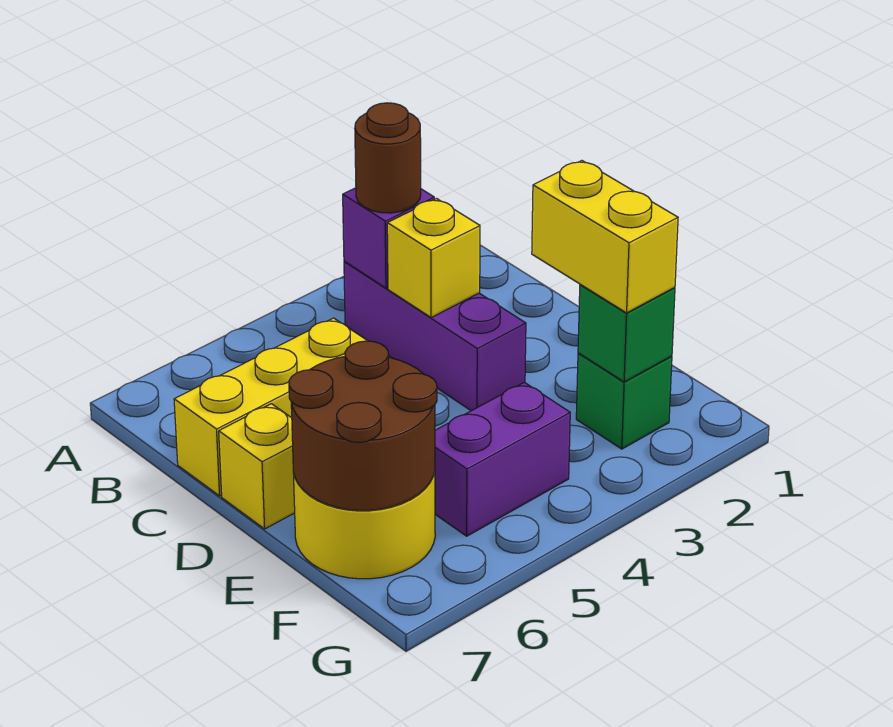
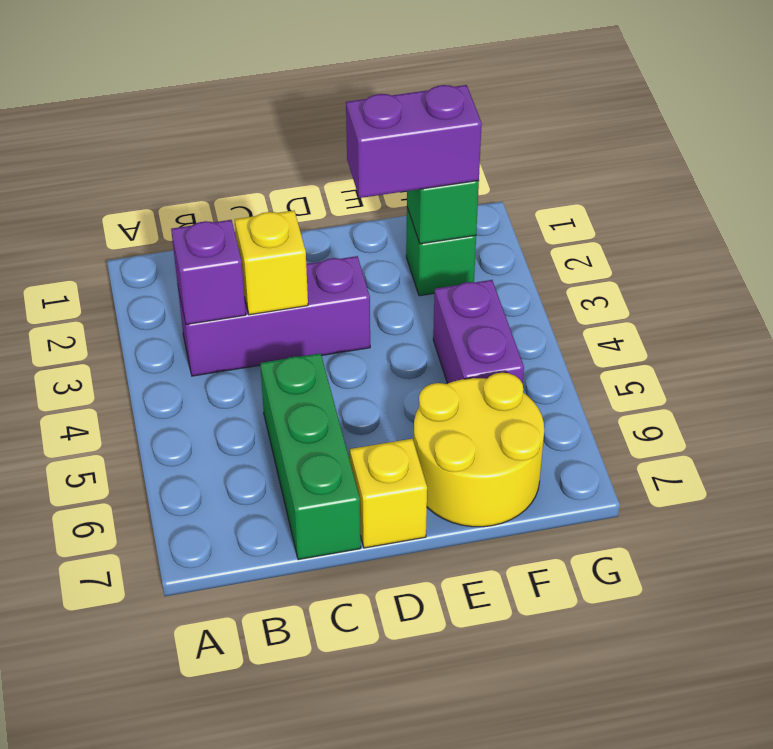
brown round brick B3 level 3 -> none
yellow brick C5:C7 level 1 -> green brick C5:C7 level 1
yellow brick E2:F2 level 3 -> purple brick E2:F2 level 3
brown round brick E6:F7 level 2 -> none

